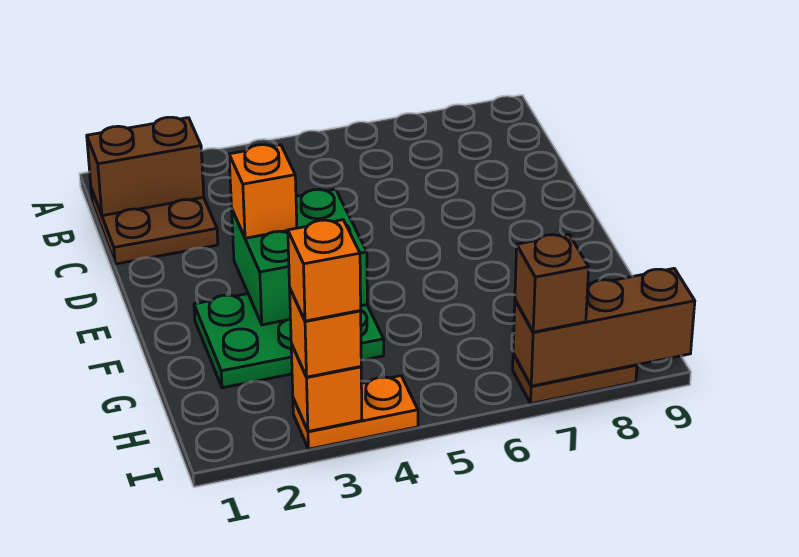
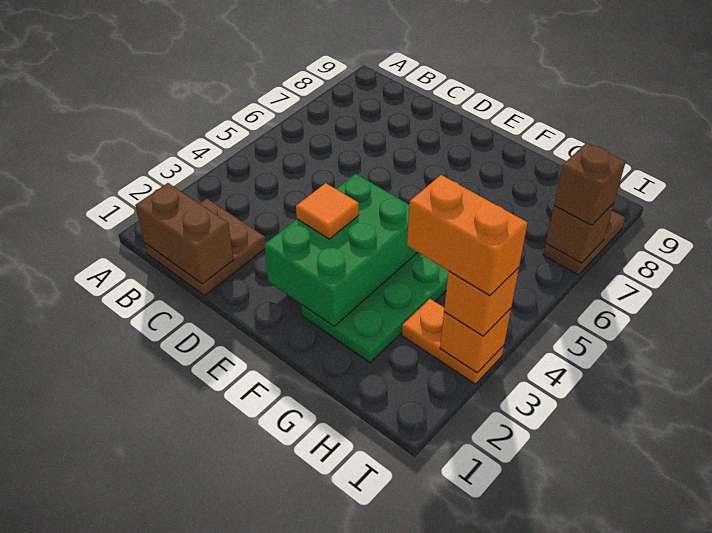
brown brick B1:B2 level 2 -> brown brick B1:C1 level 2
green brick E3:F4 level 2 -> green brick E2:F4 level 2
orange brick E3 level 3 -> orange tile E3 level 3
orange plate I3:I4 level 1 -> orange plate H3:I3 level 1
orange brick I3 level 4 -> orange brick H3:I3 level 4
brown brick I7:I9 level 2 -> brown brick I7 level 2

